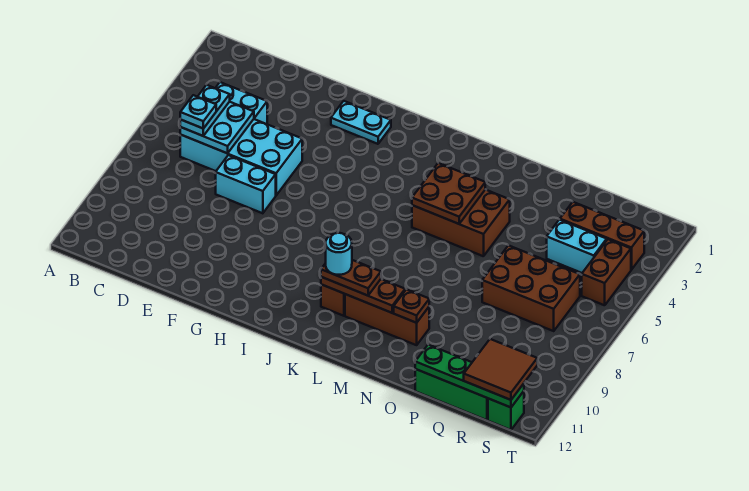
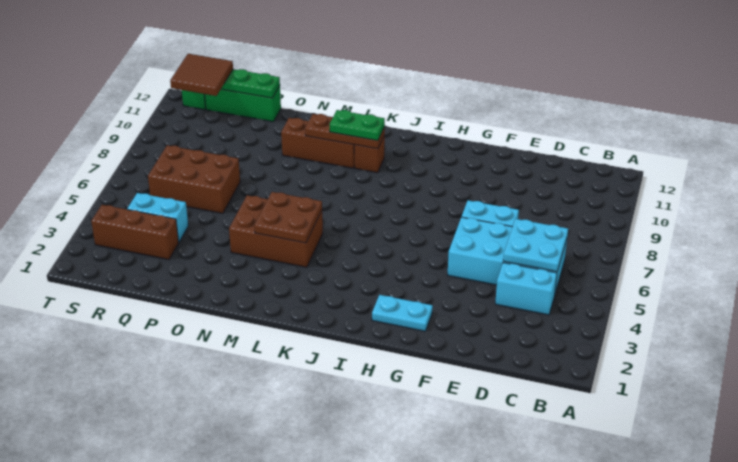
cyan plate C5:C6 level 3 -> none
cyan plate C6 level 4 -> none
brown plate K10:L10 level 3 -> green plate K10:L10 level 3
cyan round brick K10 level 4 -> none
brown plate N10 level 2 -> none
brown brick S4:S5 level 1 -> none

